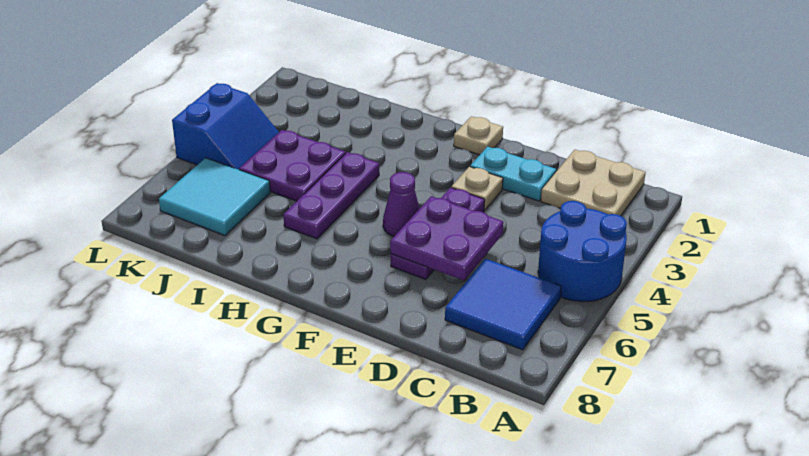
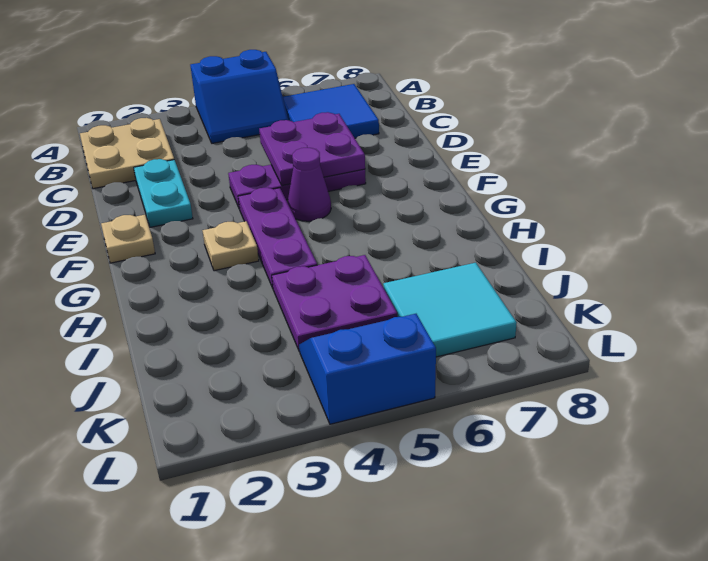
blue round brick A4:B5 level 1 -> blue slope A4:B5 level 1 top A
tan plate E3 level 1 -> tan plate G3 level 1
purple plate H4:H6 level 1 -> purple plate F4:H4 level 1

